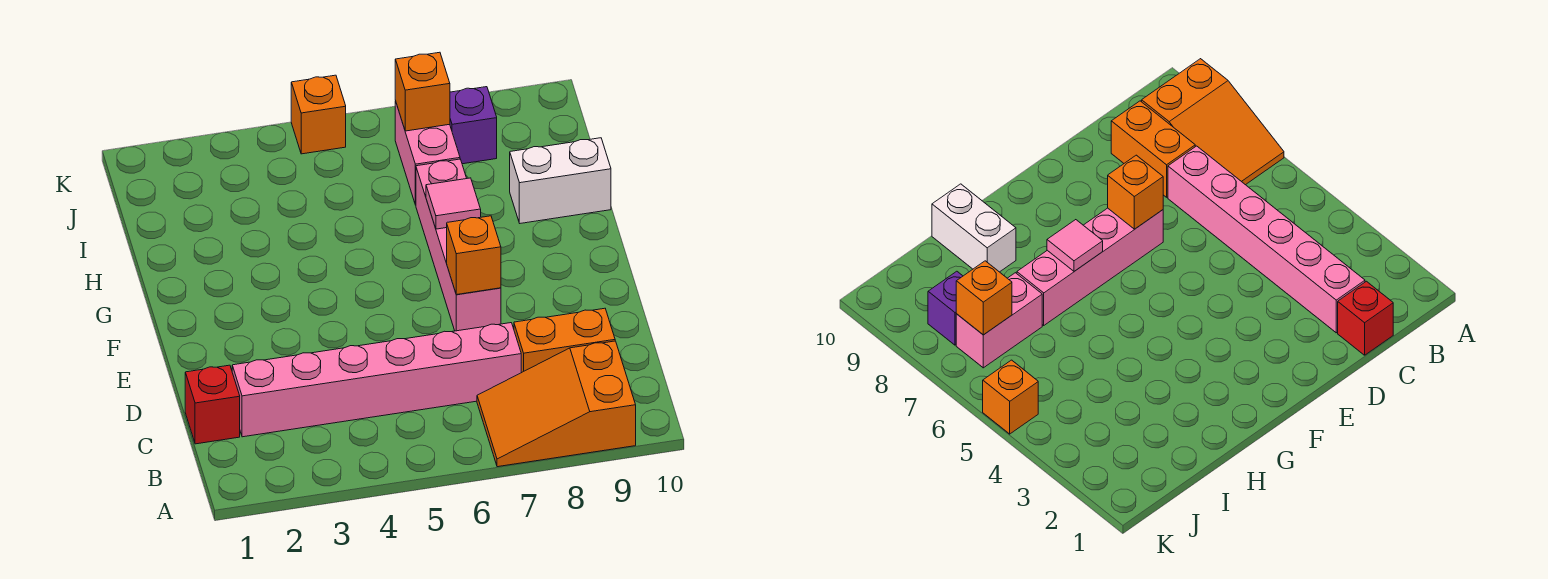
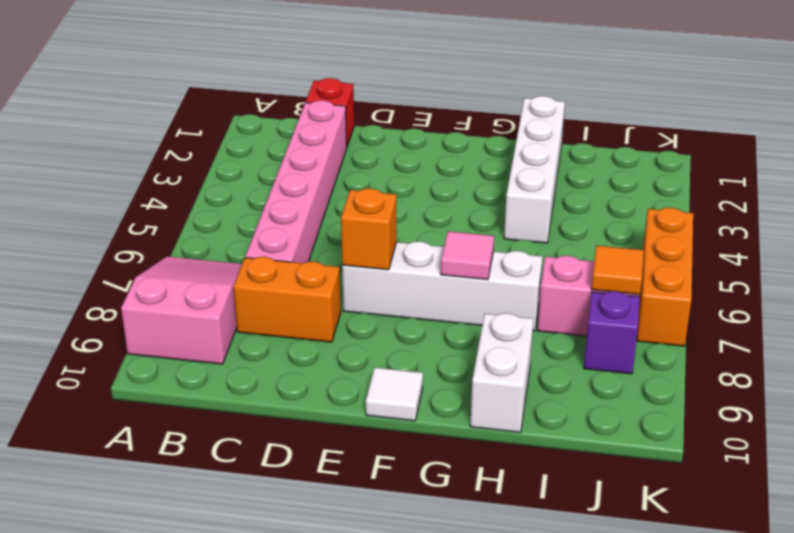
orange slope A7:B9 level 1 top 9 -> pink slope A7:B9 level 1 top 9
orange brick C8:C9 level 1 -> orange brick C8:D8 level 1
pink brick E7:H7 level 1 -> white brick E7:H7 level 1
none -> white tile F10 level 1
none -> white brick H1:H4 level 1
orange brick J7 level 2 -> orange tile J7 level 2
orange brick K5 level 1 -> orange brick K5:K7 level 1

